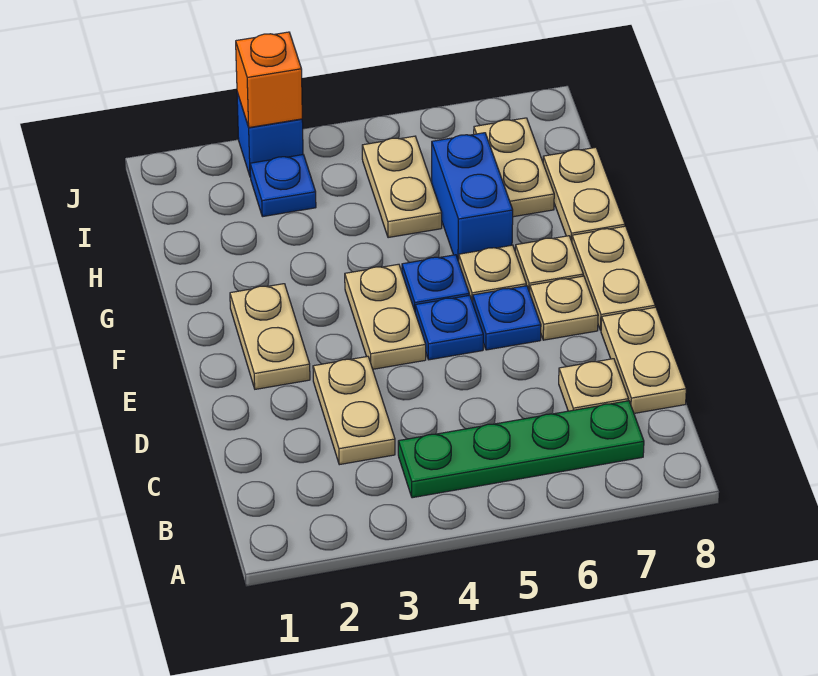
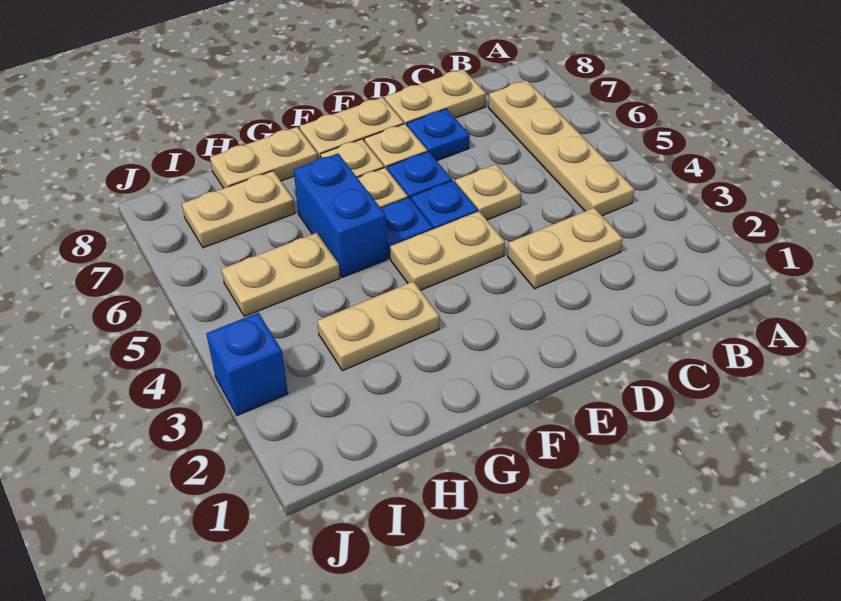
green plate B4:B7 level 1 -> tan plate B4:B7 level 1
tan plate C7 level 1 -> tan plate D5 level 1
tan plate E2:F2 level 1 -> tan plate G3:H3 level 1
blue brick G6:H6 level 1 -> blue brick G5:G6 level 1
blue plate I3 level 1 -> blue plate D7 level 1
orange brick J3 level 2 -> none

